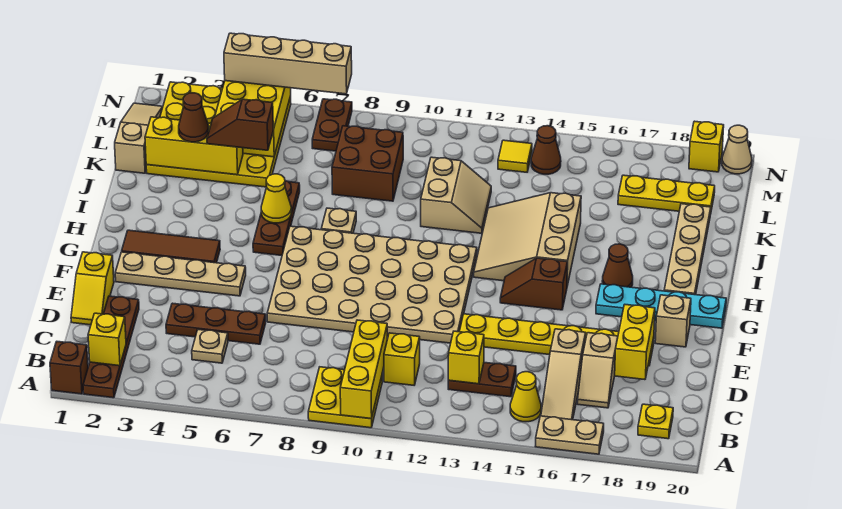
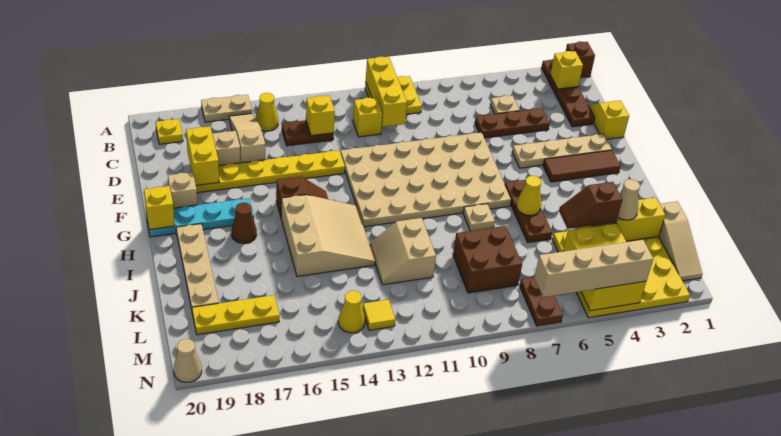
brown cone K3 level 3 -> tan cone K3 level 3
brown slope K4:K5 level 3 top 5 -> brown slope K4:K5 level 3 top 4
brown cone M14 level 1 -> yellow cone M14 level 1
yellow brick N19 level 1 -> yellow brick G20 level 2

